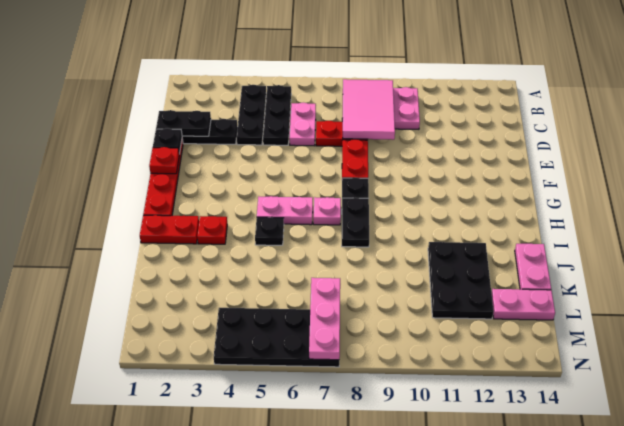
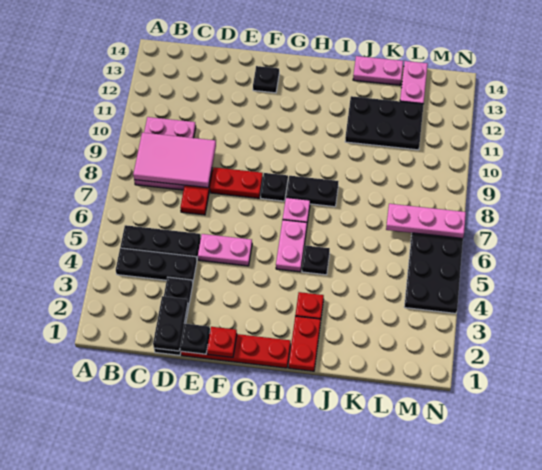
pink plate C6:D6 level 1 -> pink plate E5:F5 level 1
none -> black plate F13 level 1

